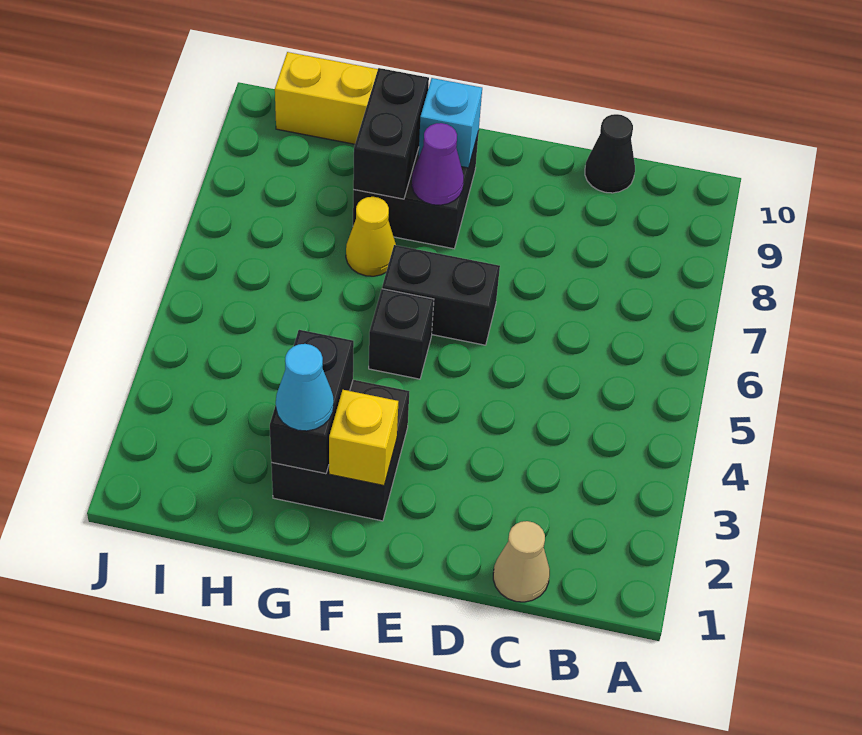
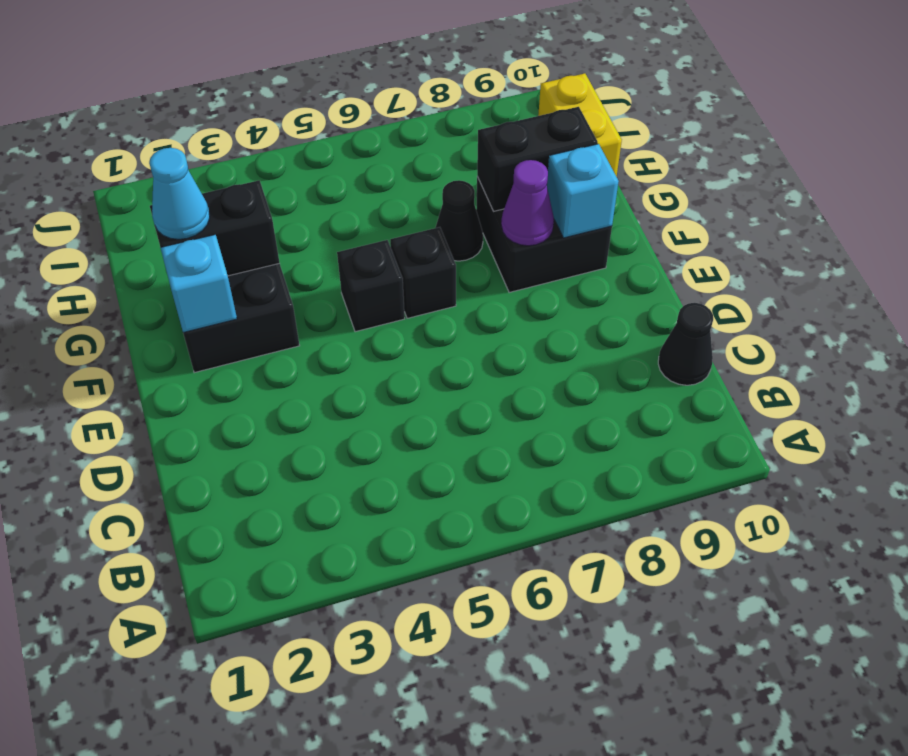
tan cone C1 level 1 -> none
black brick E6:F6 level 1 -> black brick F6 level 1
yellow brick F2 level 2 -> cyan brick F2 level 2
yellow cone G7 level 1 -> black cone G7 level 1

